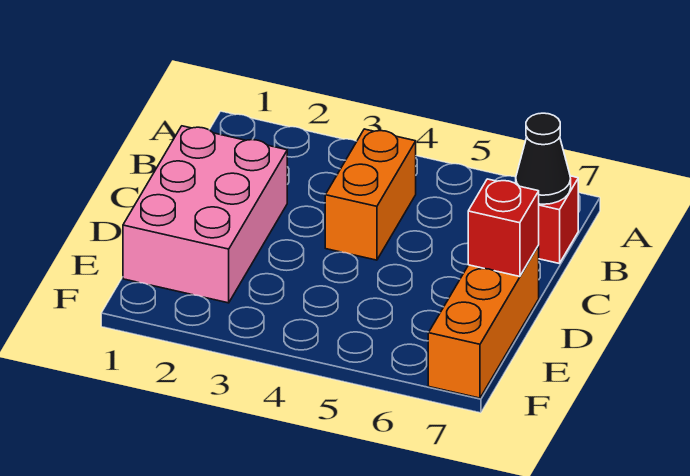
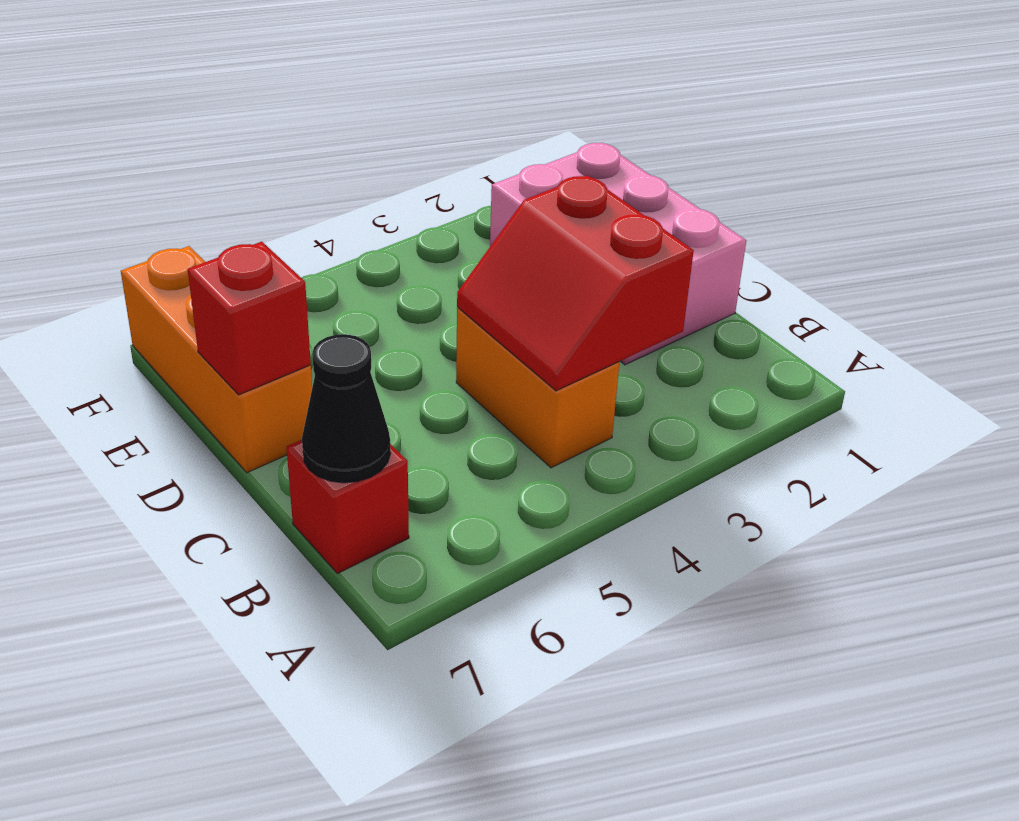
none -> red slope B3:C4 level 2 top 3

